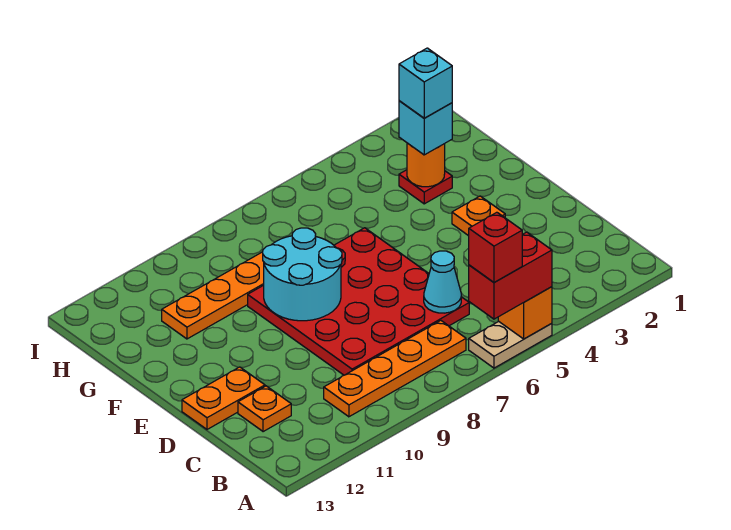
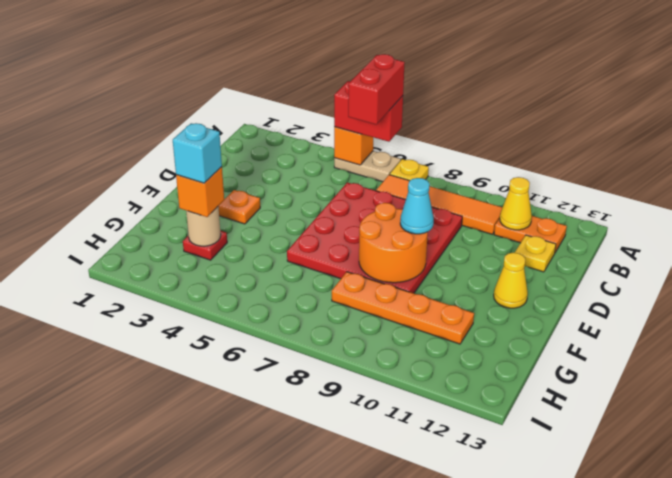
red brick A6 level 4 -> red brick A6:B6 level 4
none -> yellow plate A7 level 1
orange plate B7:B10 level 1 -> orange tile B7:B10 level 1
none -> yellow cone B11 level 2
cyan cone C6 level 2 -> cyan cone E9 level 3
orange plate C12 level 1 -> yellow plate C12 level 1
orange plate D12:D13 level 1 -> orange plate B11:B12 level 1
cyan round brick E8:F9 level 2 -> orange round brick E8:F9 level 2
none -> yellow cone E12 level 1
orange round brick G3 level 2 -> tan round brick G3 level 2
cyan brick G3 level 3 -> orange brick G3 level 3

